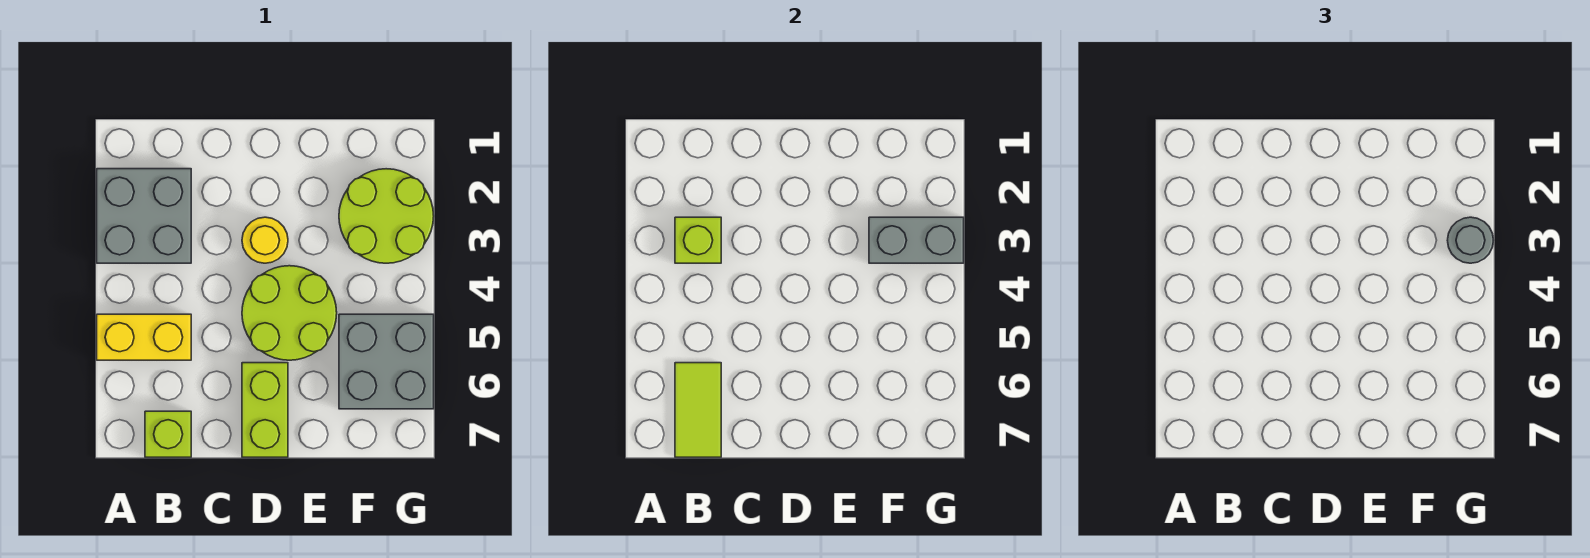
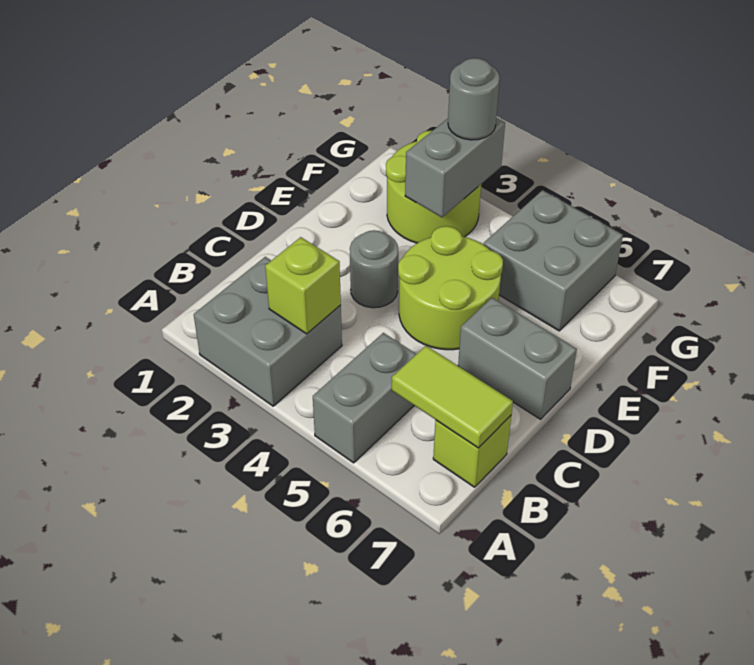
yellow brick A5:B5 level 1 -> grey brick A5:B5 level 1
yellow round brick D3 level 1 -> grey round brick D3 level 1
lime brick D6:D7 level 1 -> grey brick D6:D7 level 1

